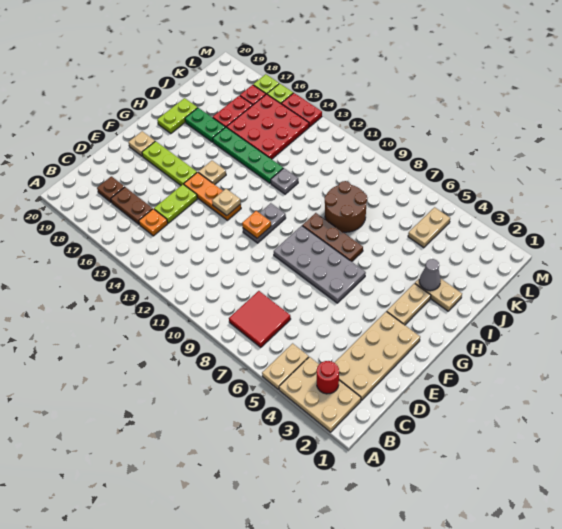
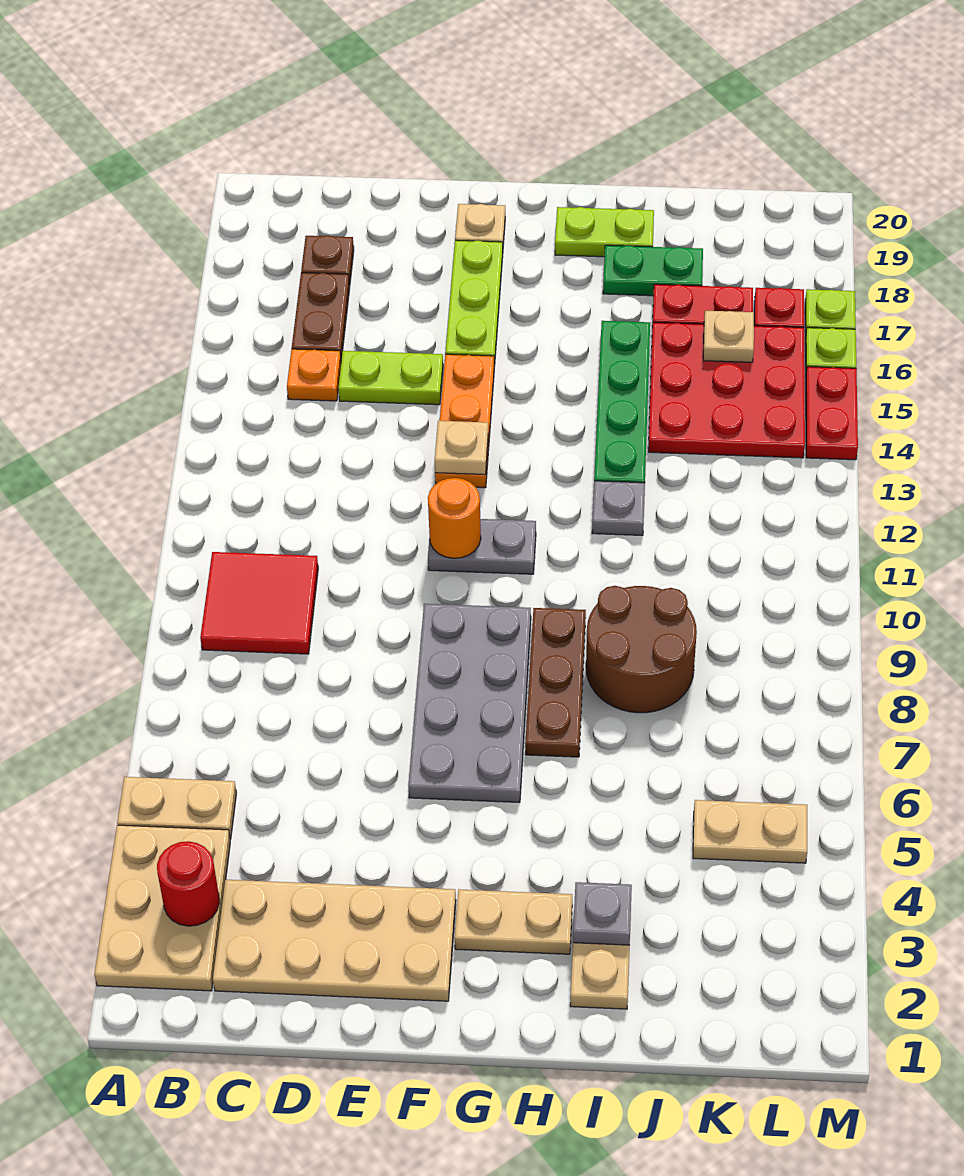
red tile B7:C8 level 1 -> red tile B9:C10 level 1
orange plate F11 level 2 -> orange round brick F11 level 2
tan plate G15 level 1 -> tan plate K16 level 2
grey cone I3 level 2 -> grey plate I3 level 2
green plate I17:I18 level 1 -> green plate I18:J18 level 1

